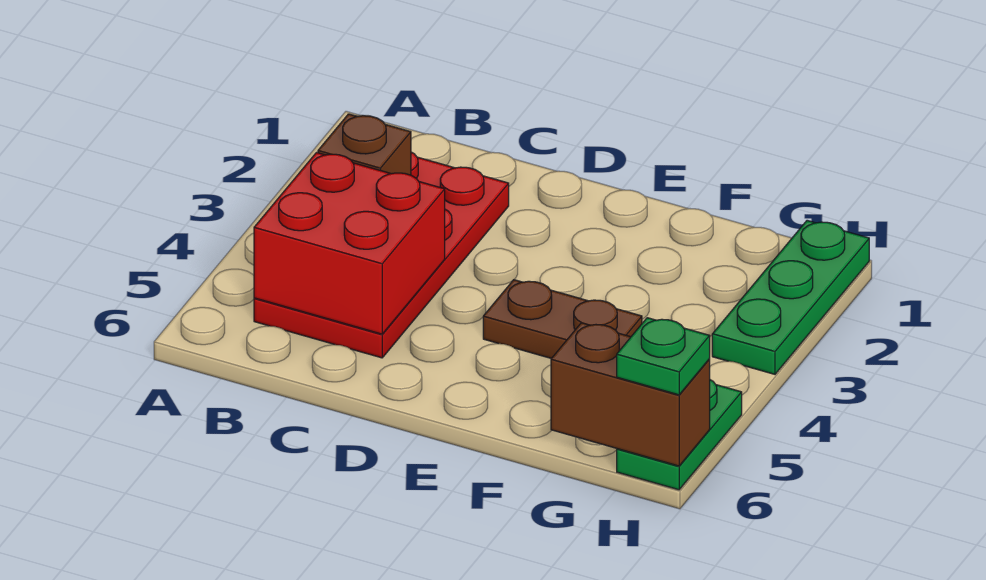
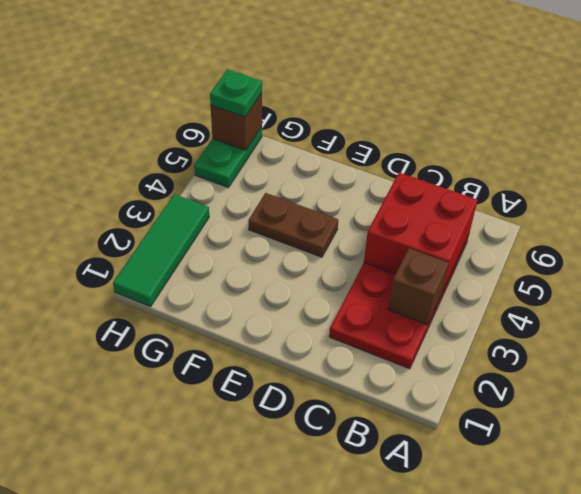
brown brick G6:H6 level 2 -> brown brick H6 level 2
green plate H1:H3 level 1 -> green tile H1:H3 level 1

